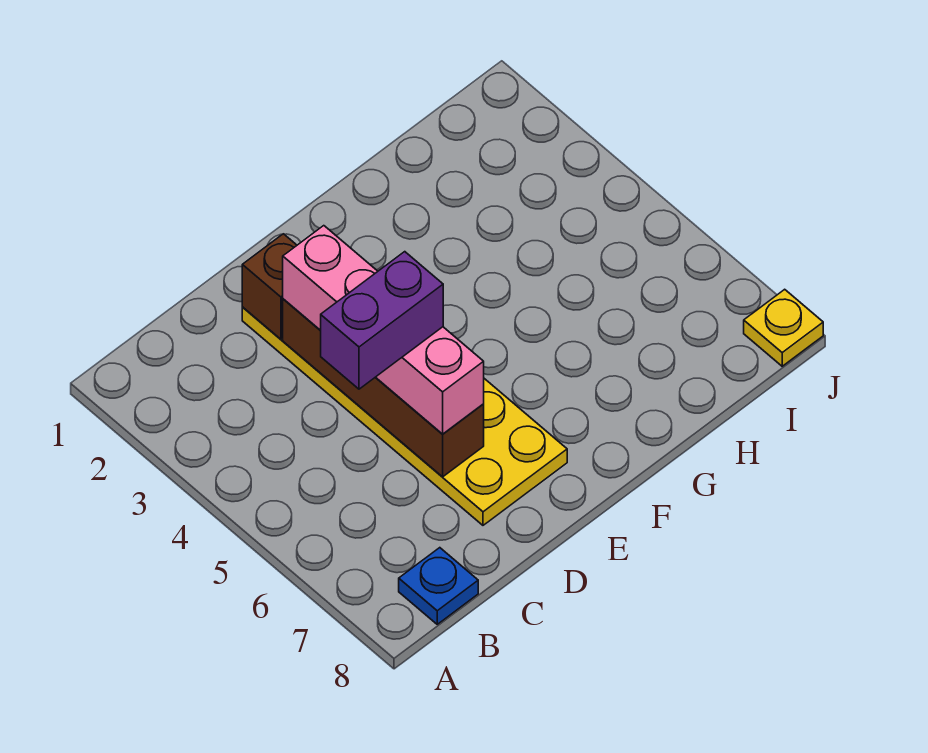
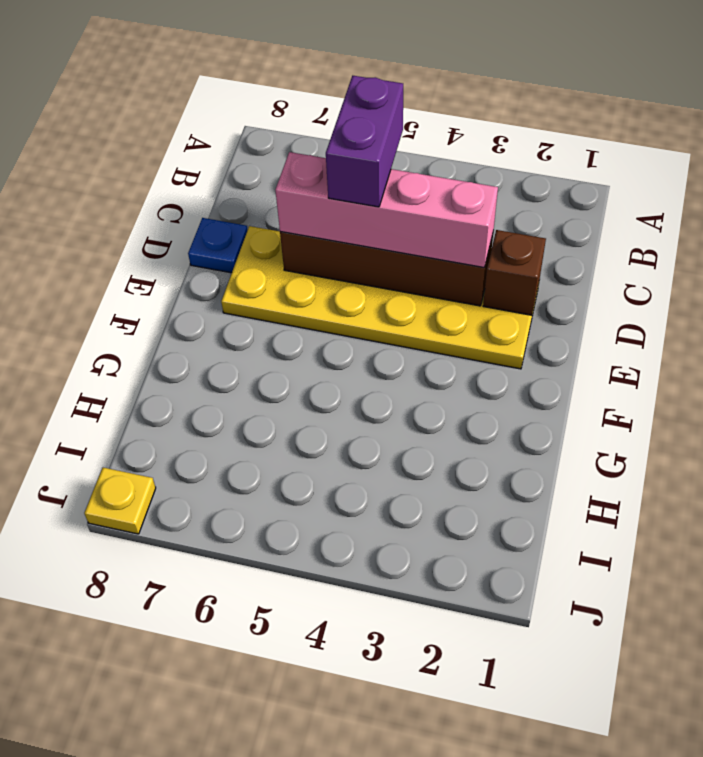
blue plate B8 level 1 -> blue plate D8 level 1

